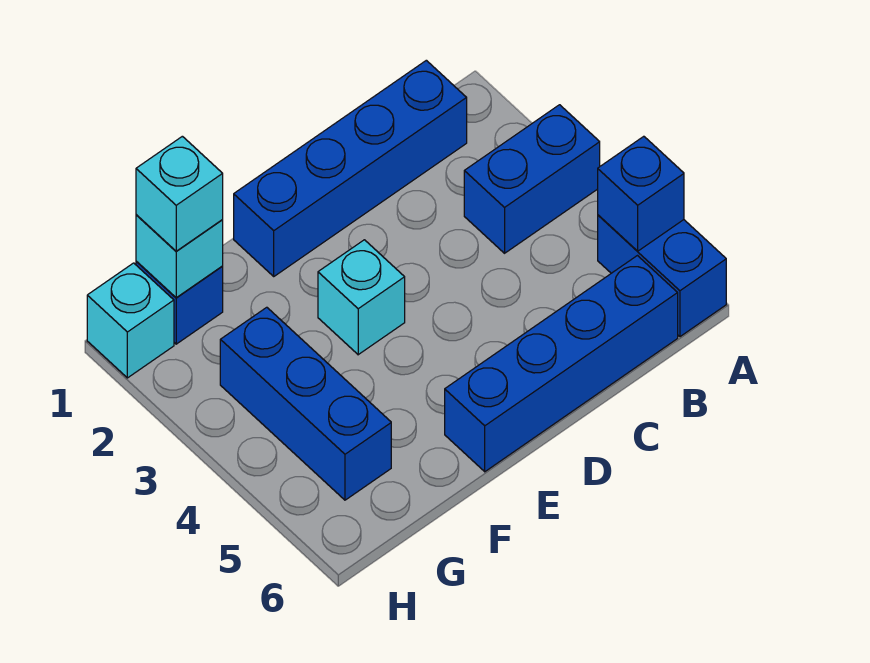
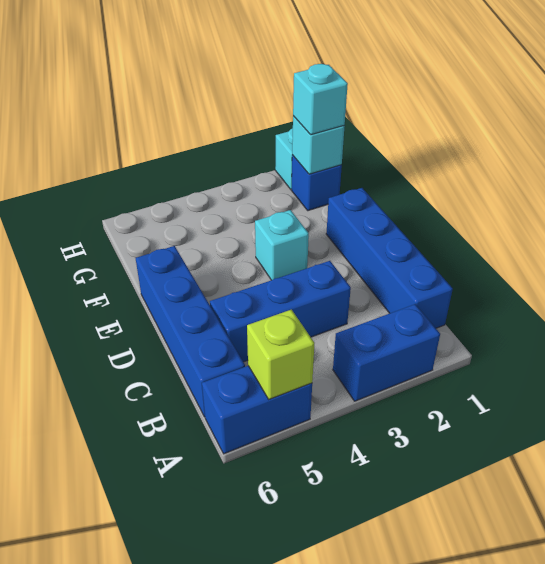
blue brick A3:B3 level 1 -> blue brick A2:A3 level 1
blue brick A5 level 2 -> lime brick A5 level 2
blue brick G3:G5 level 1 -> blue brick C3:C5 level 1

